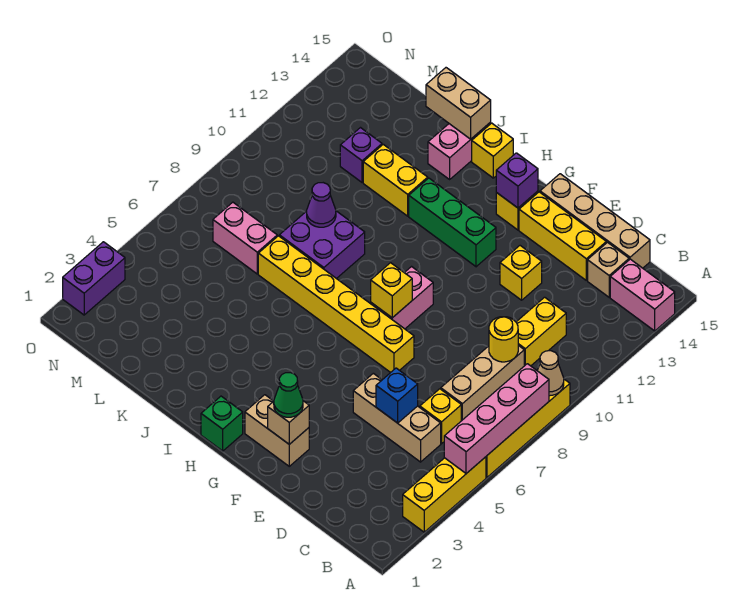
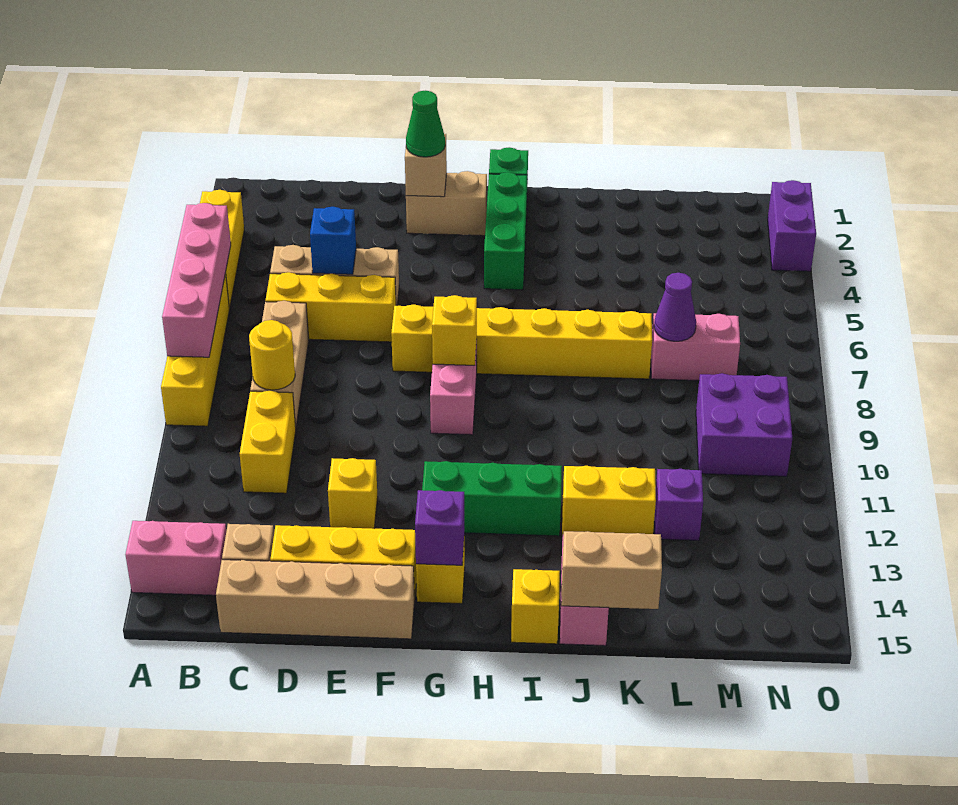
tan cone A9 level 2 -> none
yellow brick C6 level 1 -> yellow brick C6:E6 level 1
none -> green brick H2:H4 level 1
purple brick J8:K9 level 1 -> purple brick M9:N10 level 1
purple cone K9 level 2 -> purple cone L7 level 2

